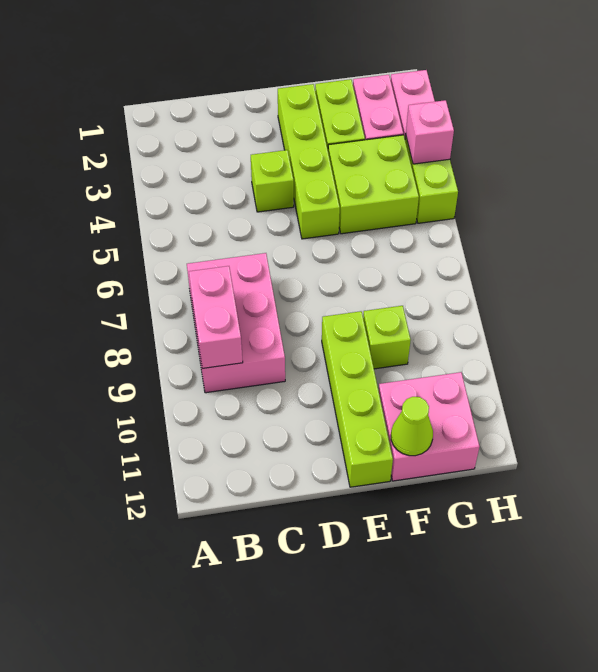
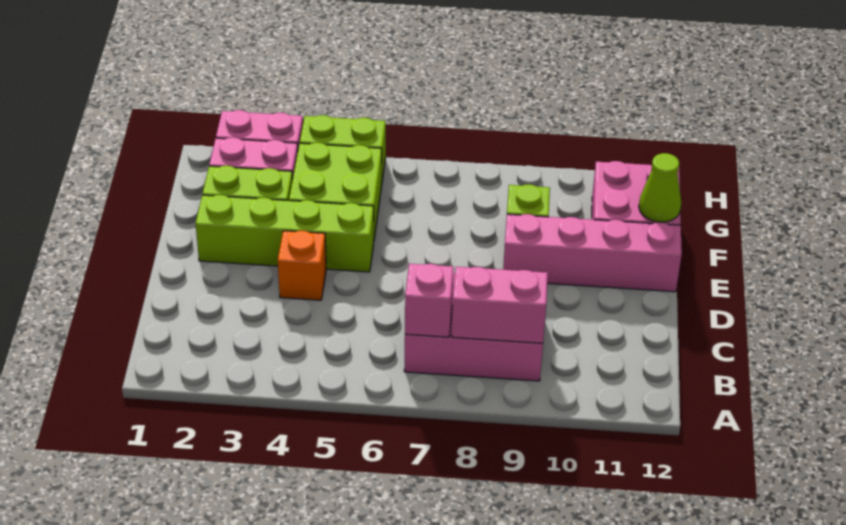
lime brick D4 level 1 -> orange brick D4 level 1
lime brick E9:E12 level 1 -> pink brick E9:E12 level 1
pink brick H4 level 2 -> pink brick B7 level 2

